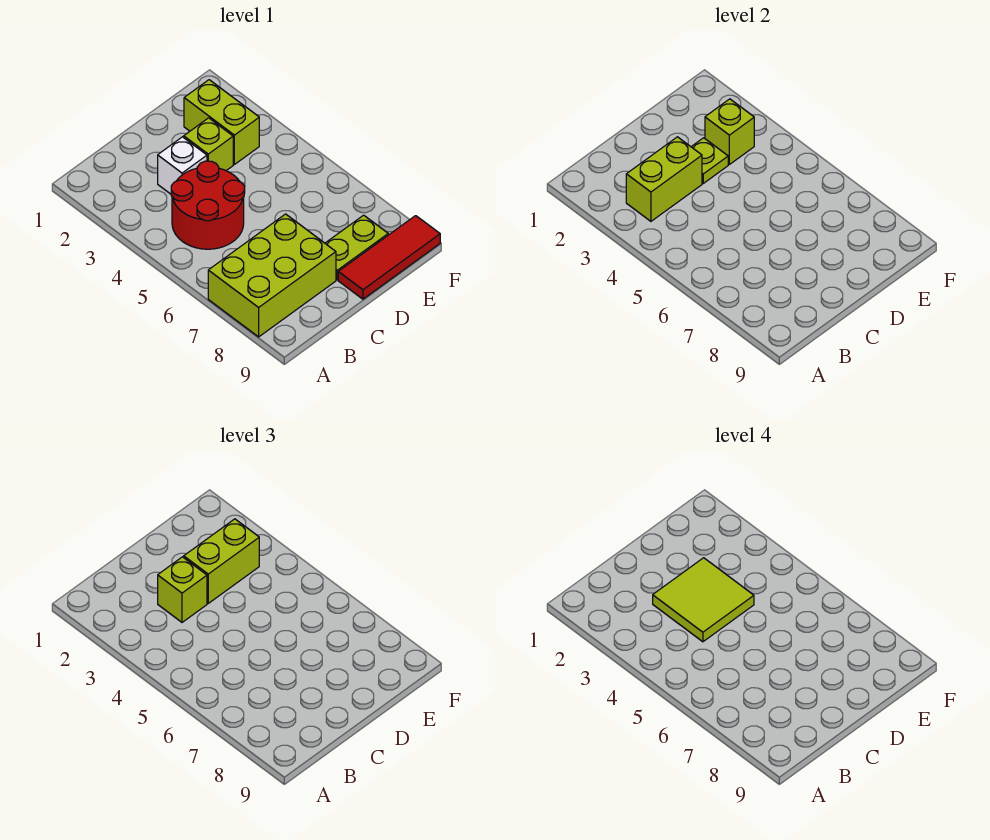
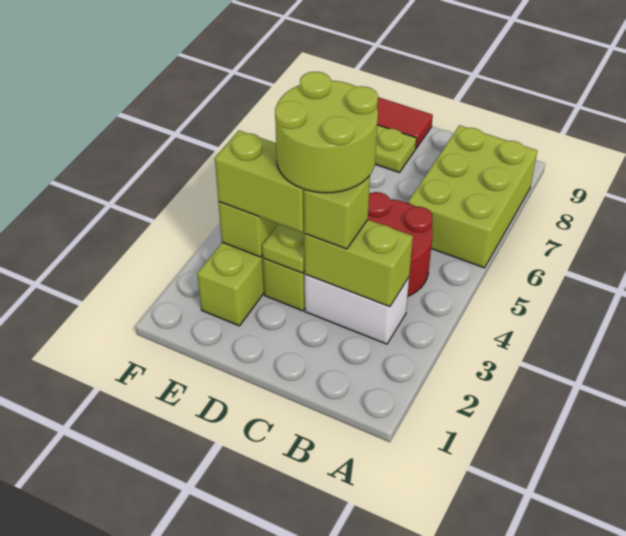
lime brick A7:C8 level 1 -> lime brick A6:B8 level 1
white brick C3 level 1 -> white brick B3:C3 level 1
lime tile C3:D4 level 4 -> lime round brick C3:D4 level 4

